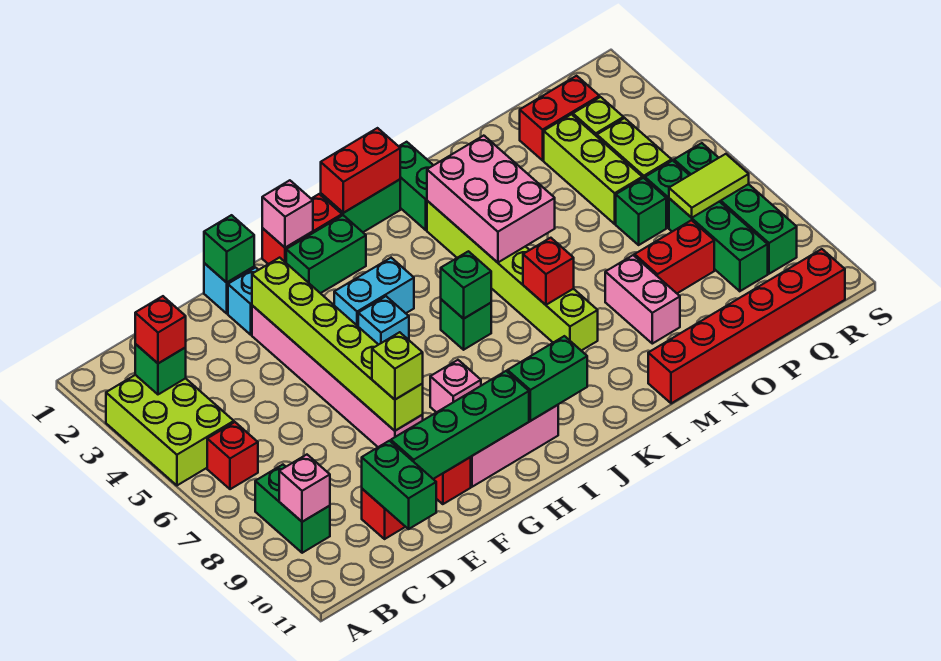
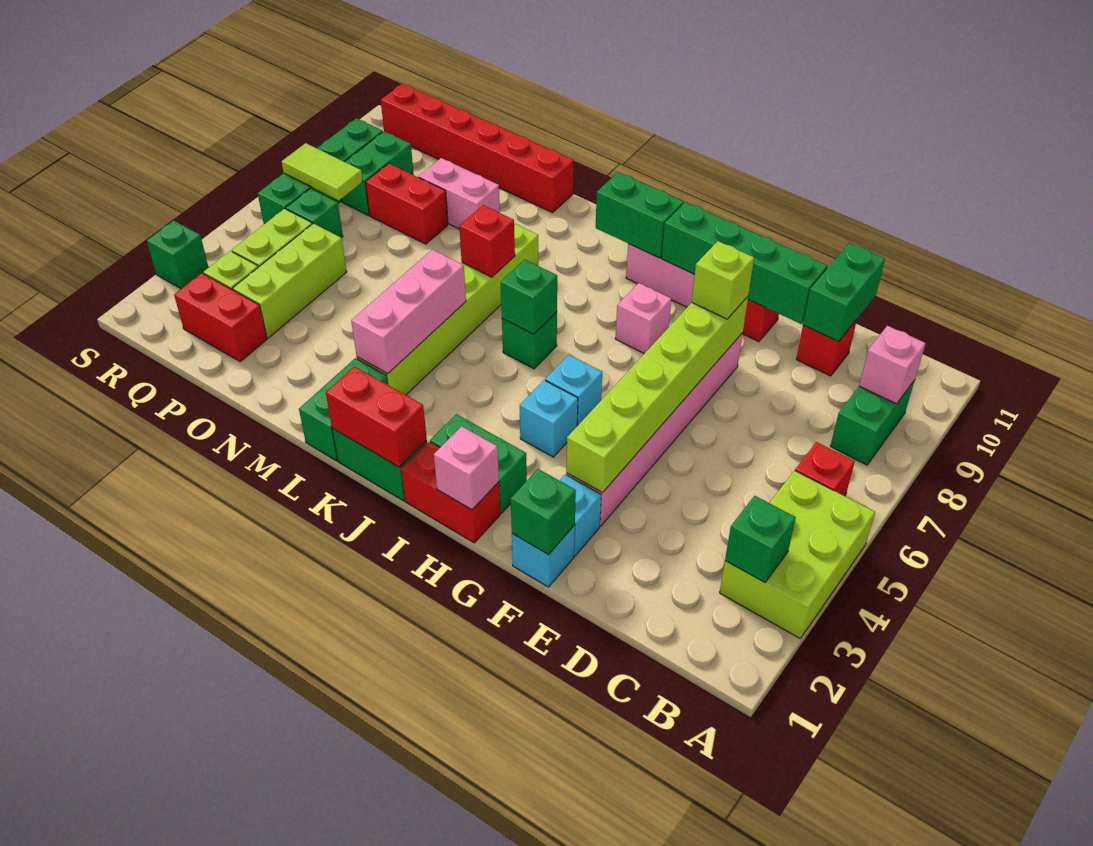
red brick B3 level 3 -> none
cyan brick H4:I4 level 1 -> cyan brick H4 level 1
pink brick L3:M5 level 2 -> pink brick L3:L5 level 2
pink brick N8:N9 level 1 -> pink brick N9:O9 level 1
green brick P6 level 1 -> green brick S3 level 1
green brick Q7:Q9 level 1 -> green brick Q8:Q9 level 1

